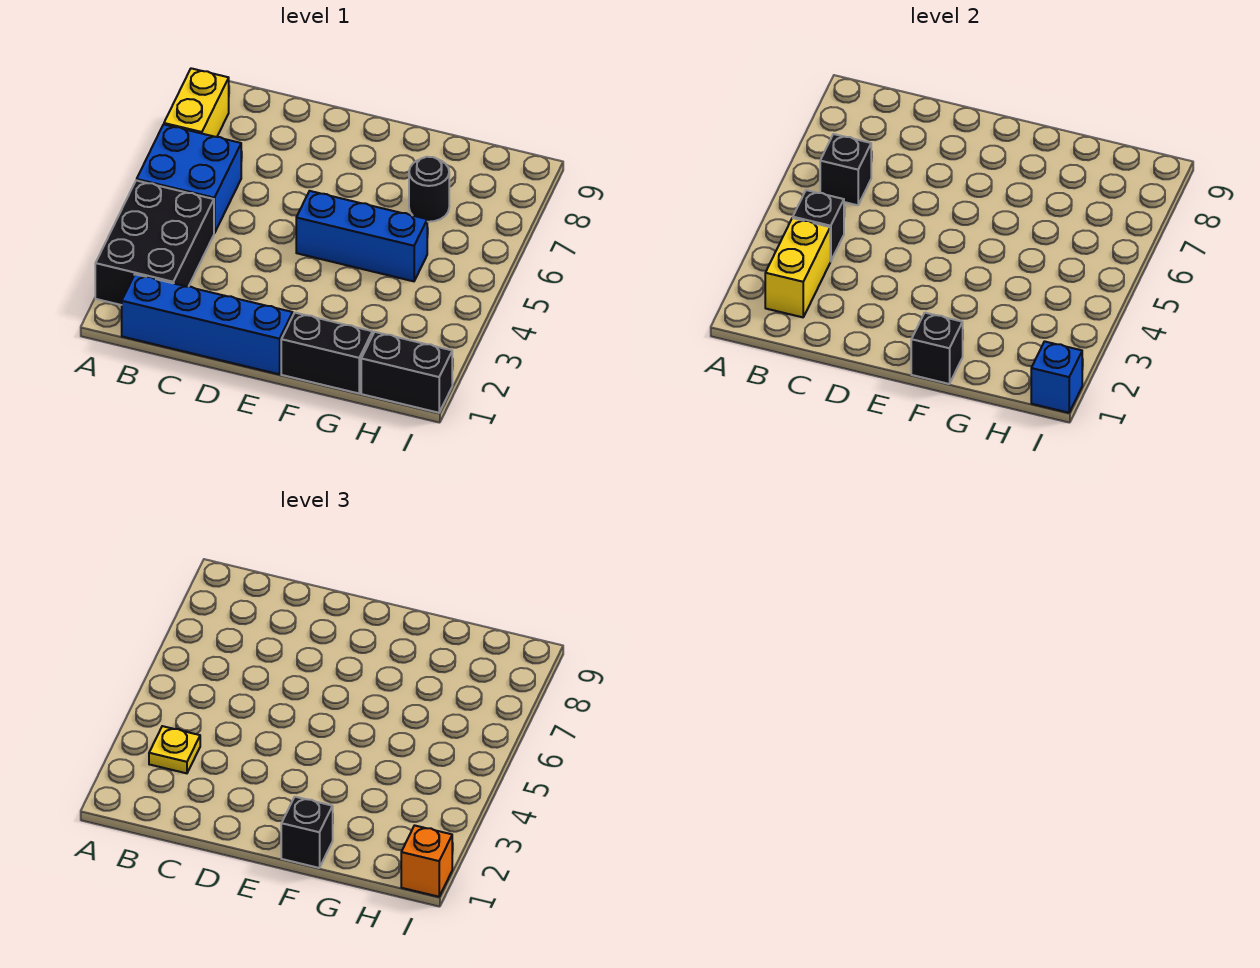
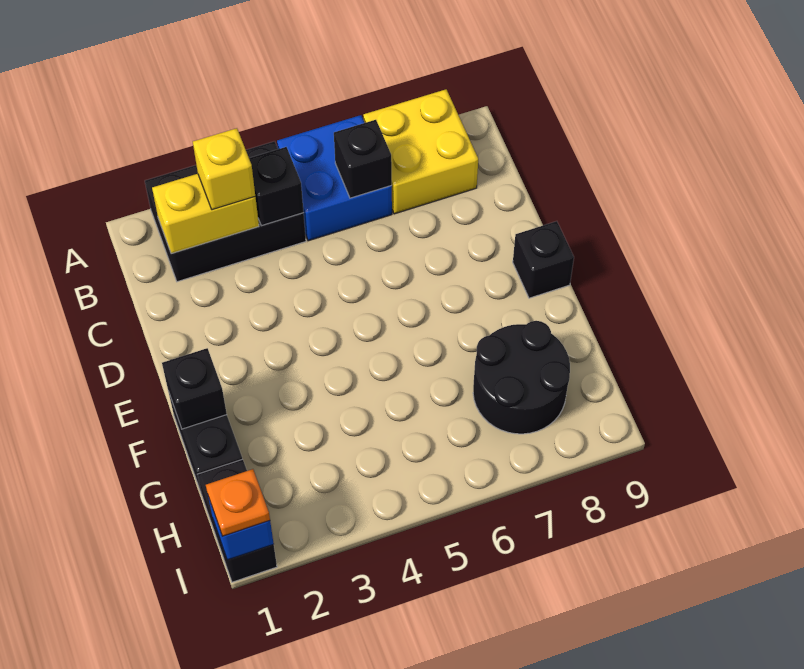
yellow brick A7:A8 level 1 -> yellow brick A7:B8 level 1
blue brick B1:E1 level 1 -> none
yellow plate B3 level 3 -> yellow brick B3 level 3
blue brick E5:G5 level 1 -> none
black brick F1 level 3 -> black brick E9 level 1
black round brick G7 level 1 -> black round brick G7:H8 level 1
orange brick I1 level 3 -> orange plate I1 level 3

